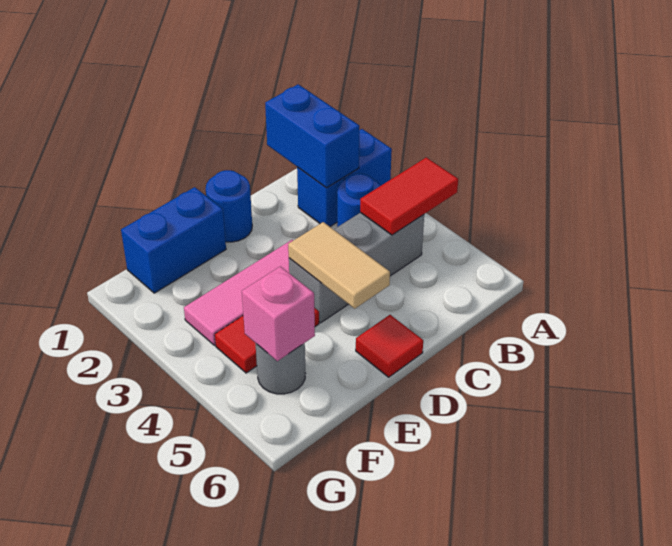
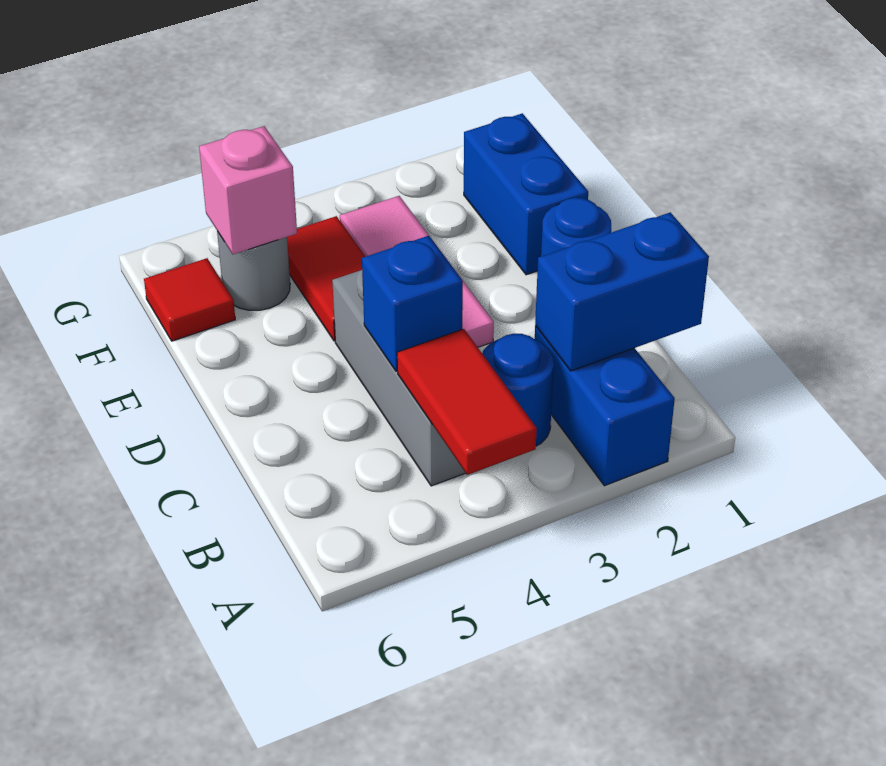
none -> blue brick C4 level 2
tan tile D4:D5 level 2 -> none
red tile D6 level 1 -> red tile F6 level 1

